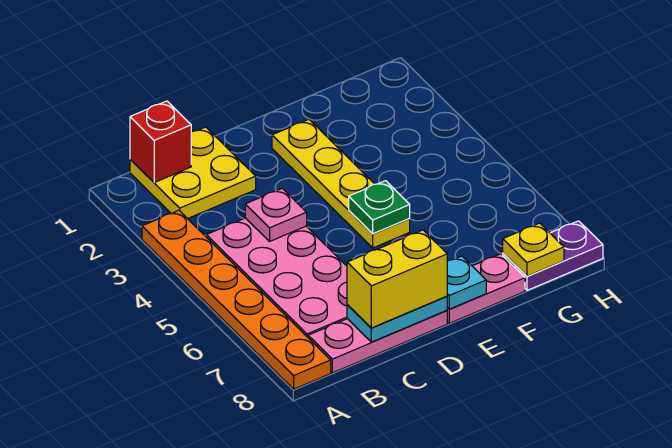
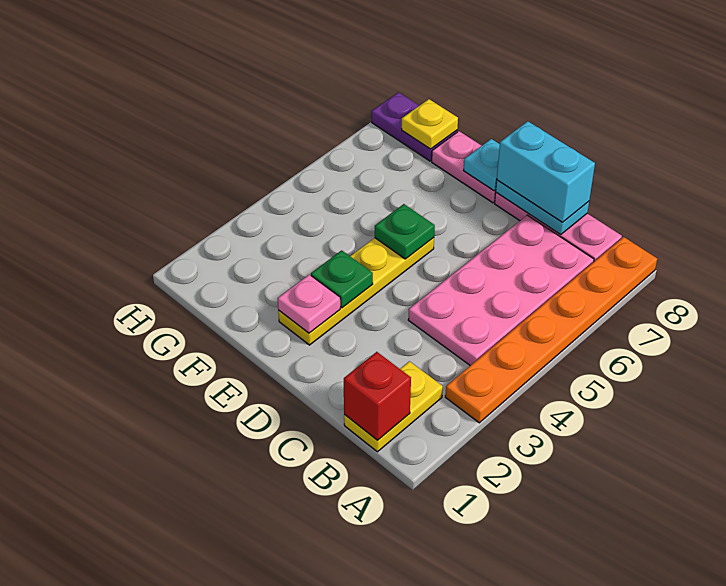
yellow plate B1:C2 level 1 -> yellow plate B1:B2 level 1
pink plate C4 level 2 -> pink plate E2 level 2
yellow brick C8:D8 level 3 -> cyan brick C8:D8 level 3
none -> green plate E3 level 2

